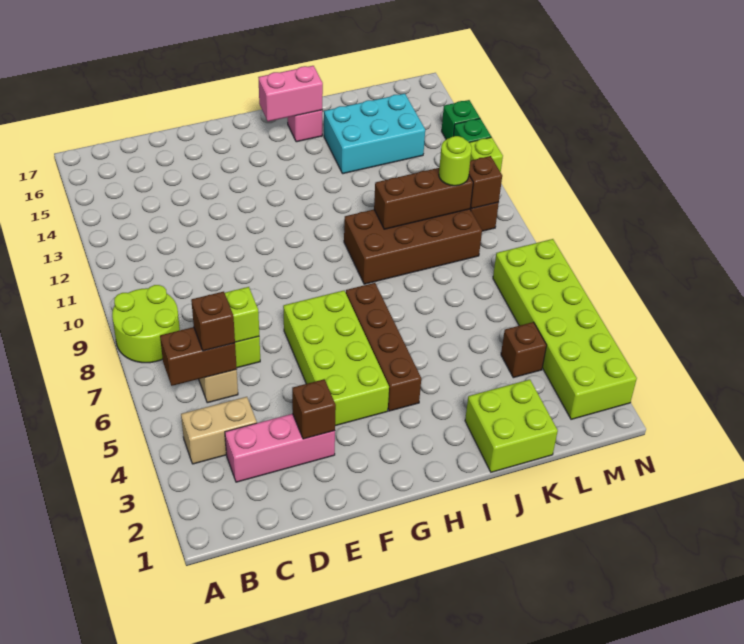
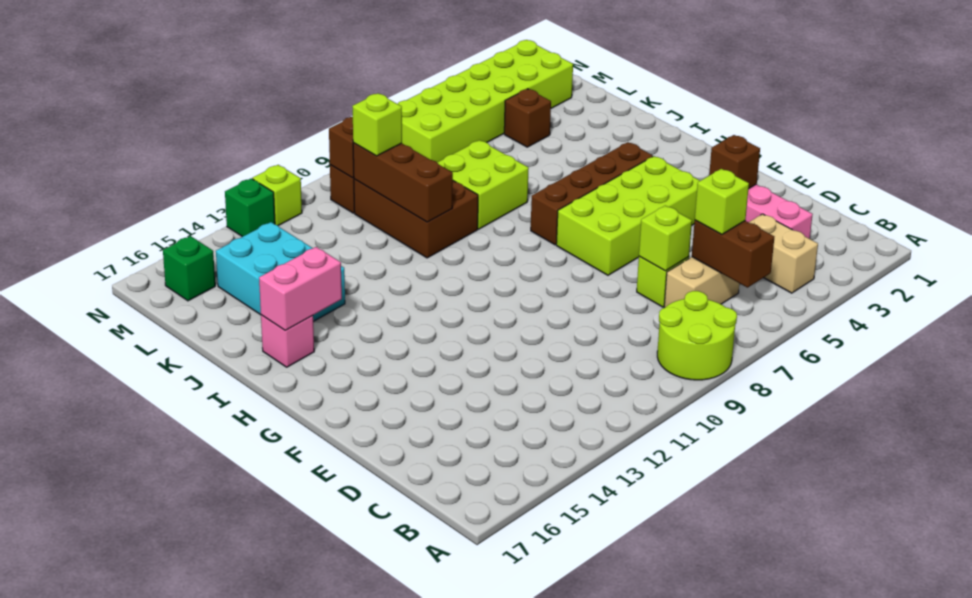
brown brick C6 level 3 -> lime brick C6 level 3
pink brick H16:I16 level 2 -> pink brick I15:I16 level 2
brown brick I9:L10 level 1 -> brown brick J9:L10 level 1
lime brick J1:K2 level 1 -> lime brick J7:K8 level 1
lime round brick L10 level 3 -> lime brick L10 level 3
green brick N14 level 1 -> green brick M16 level 1

